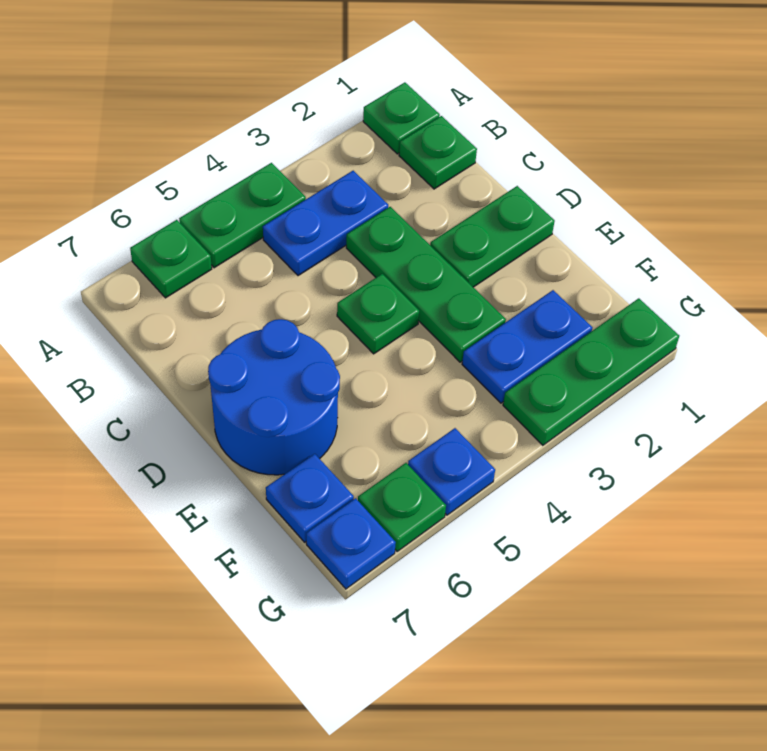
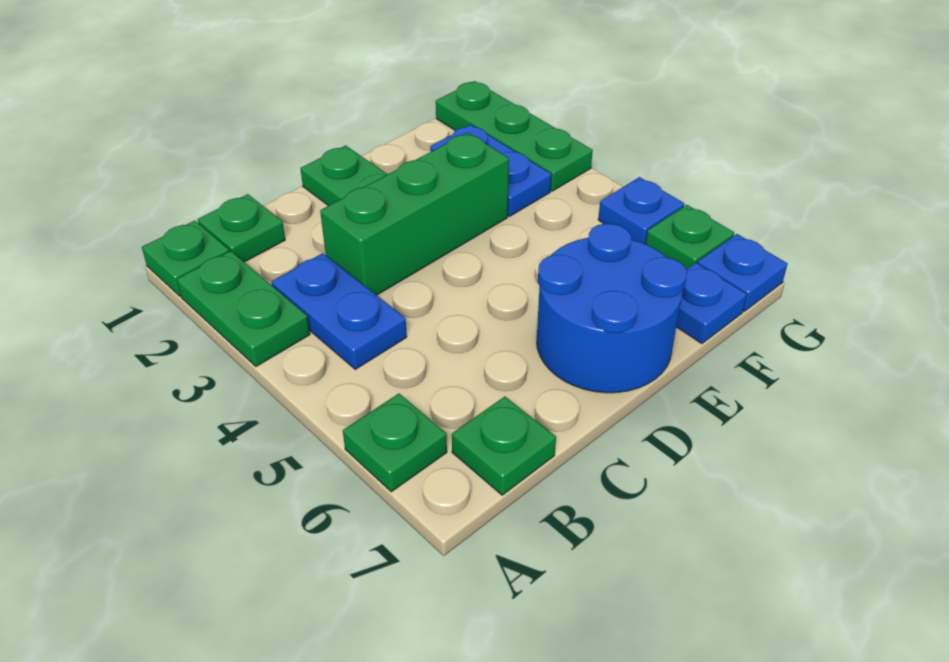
green plate A4:A5 level 1 -> green plate A2:A3 level 1
green plate C3:E3 level 1 -> green brick C3:E3 level 1
green plate D4 level 1 -> green plate B7 level 1

